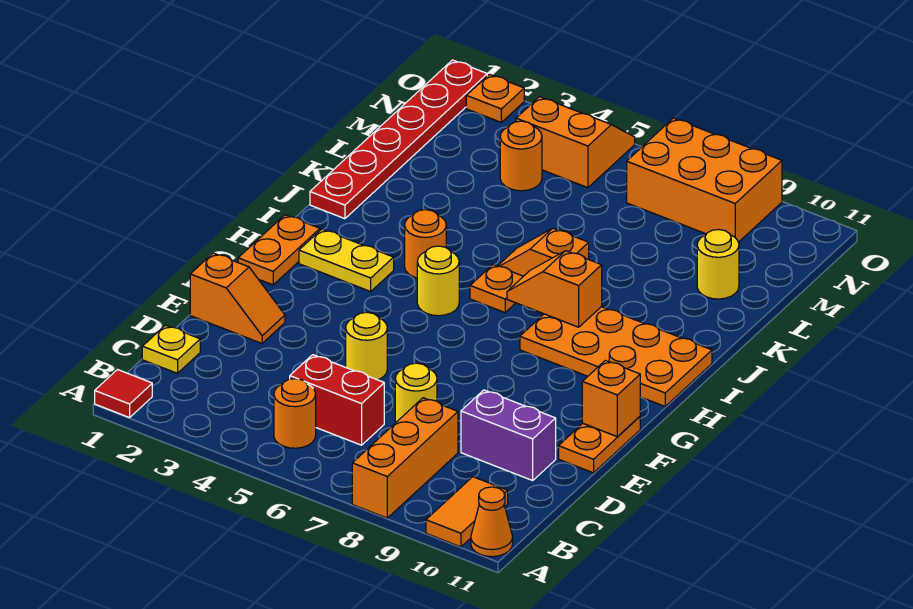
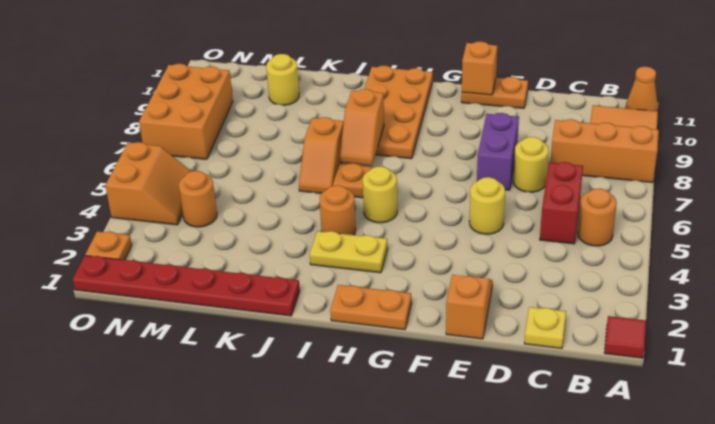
purple brick D9:D10 level 1 -> purple brick E7:E8 level 1
yellow plate H2:H3 level 1 -> yellow plate H3:I3 level 1
orange slope N4:O5 level 1 top N -> orange slope N4:O5 level 1 top O

